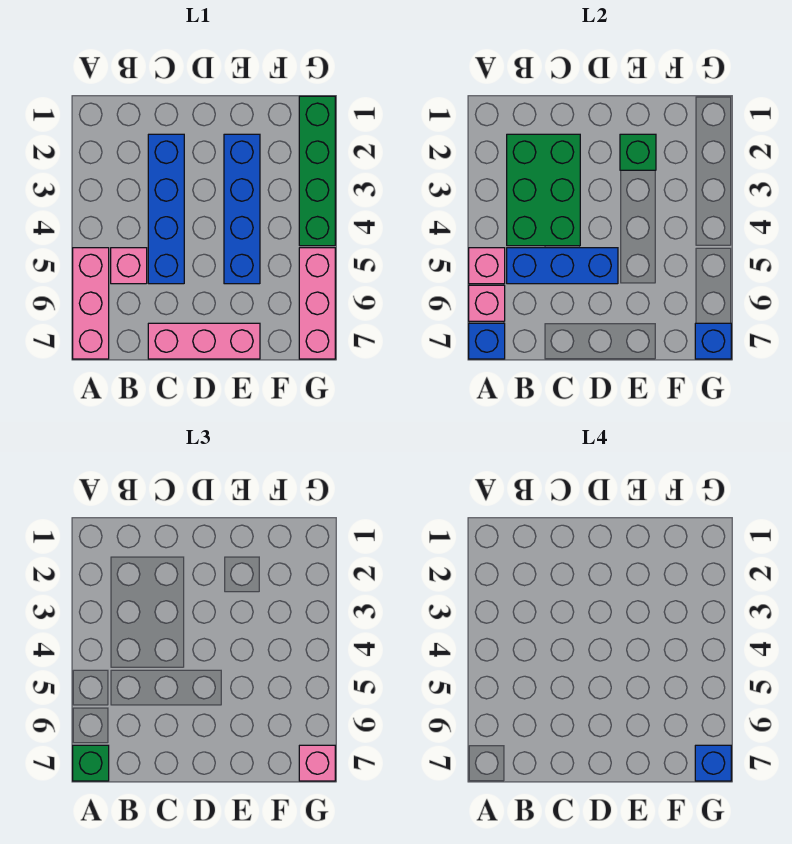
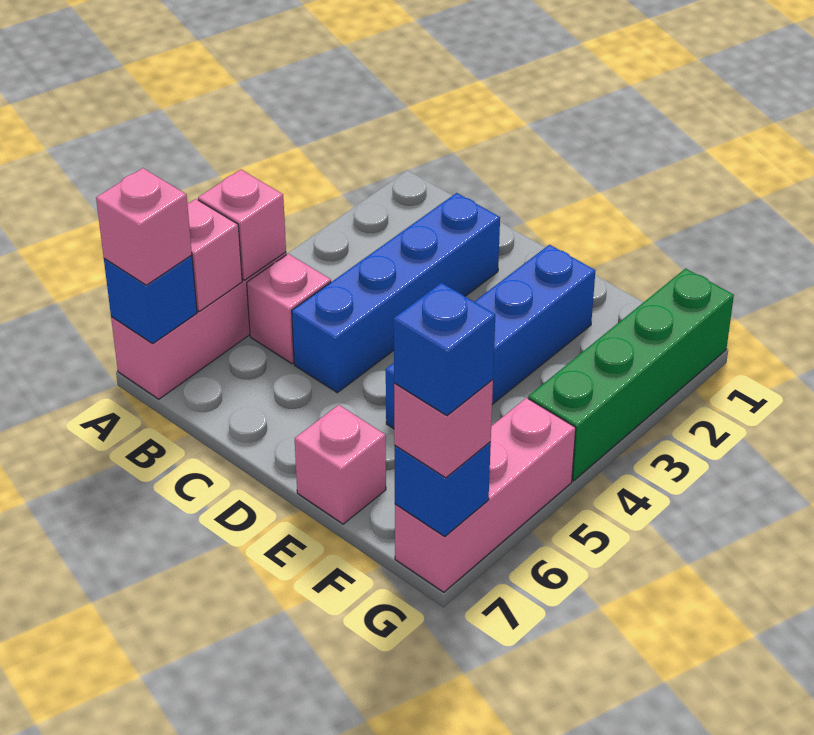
green brick A7 level 3 -> pink brick A7 level 3
green brick B2:C4 level 2 -> none
blue brick B5:D5 level 2 -> none
pink brick C7:E7 level 1 -> pink brick E7 level 1
green brick E2 level 2 -> none

